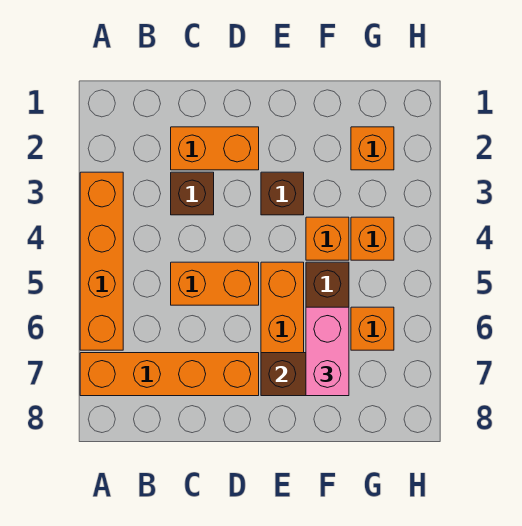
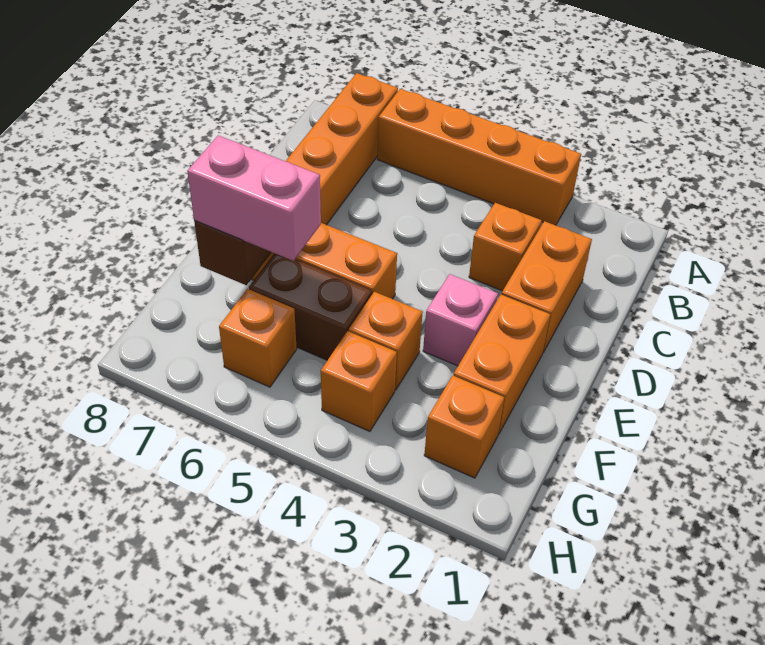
brown brick C3 level 1 -> orange brick C3 level 1
orange brick C5:D5 level 1 -> orange brick E2:F2 level 1
brown brick E3 level 1 -> pink brick E3 level 1

